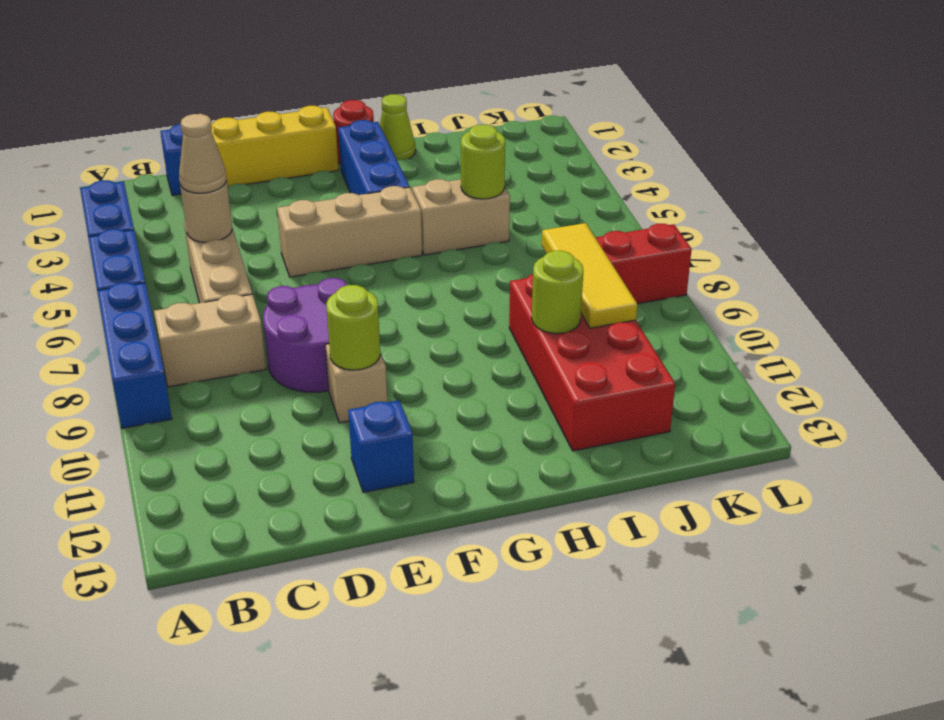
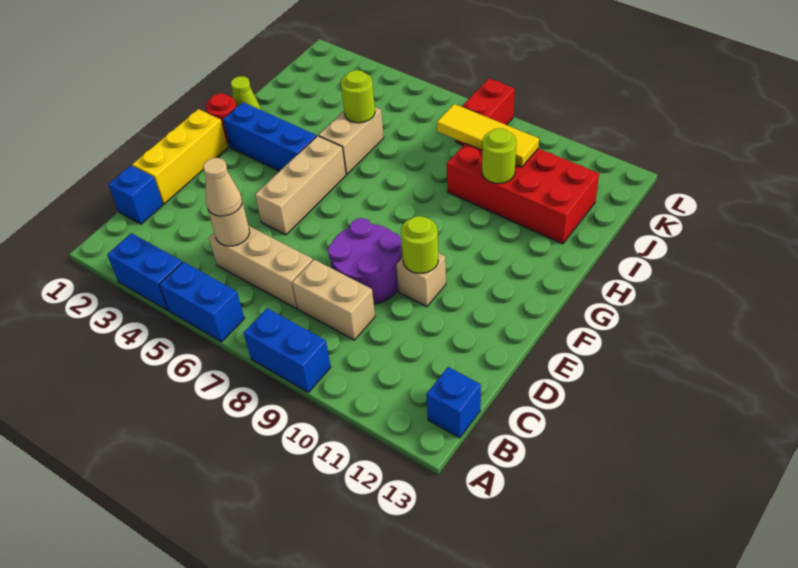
blue brick A7:A9 level 1 -> blue brick A8:A9 level 1
tan brick B8:C8 level 1 -> tan brick C8:C9 level 1
blue brick E12 level 1 -> blue brick B13 level 1

